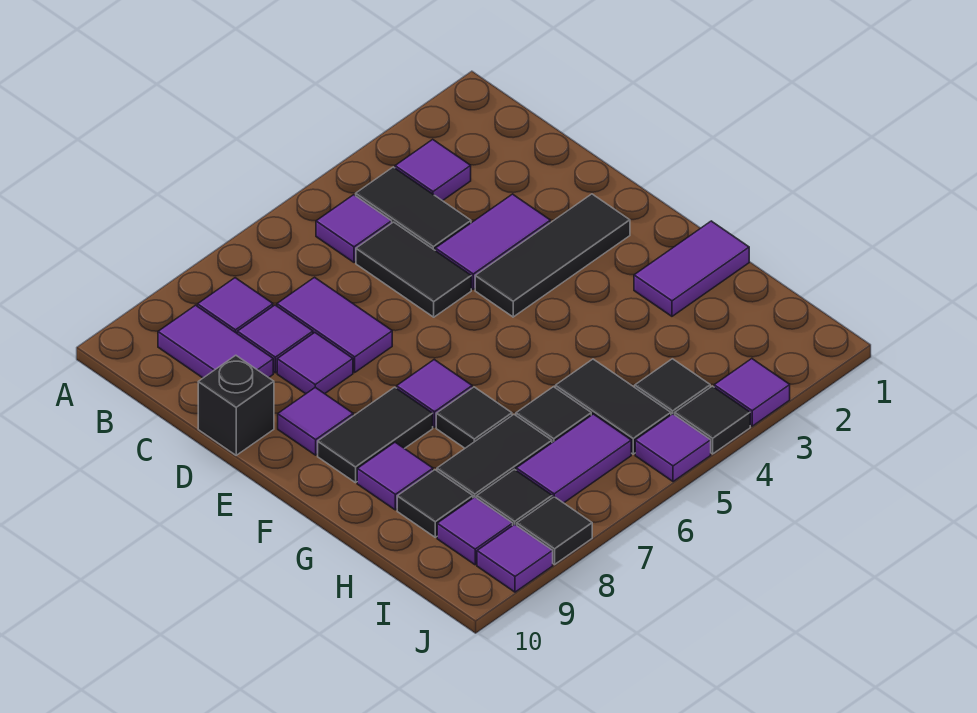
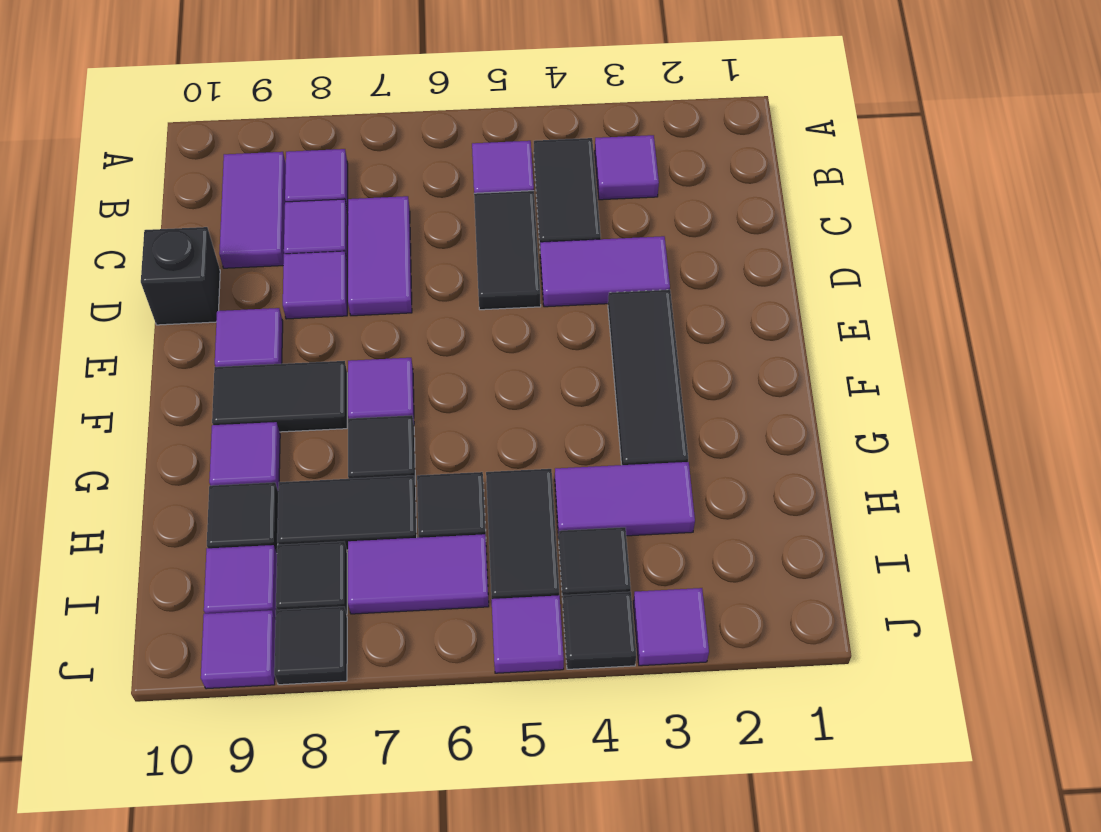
black tile E2:E4 level 1 -> black tile E3:G3 level 1
purple tile G1:G2 level 1 -> purple tile H3:H4 level 1

